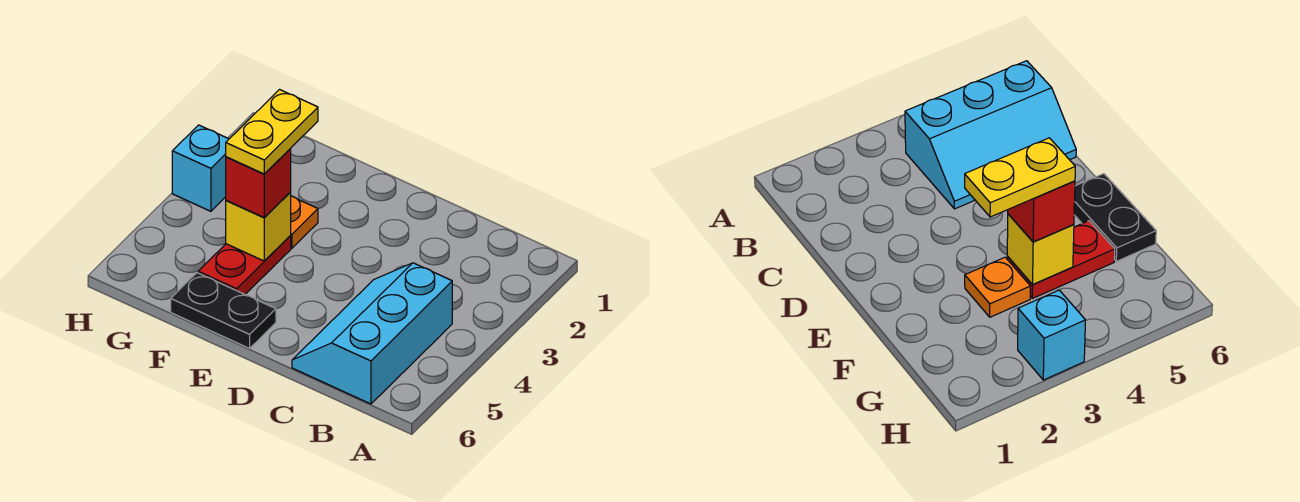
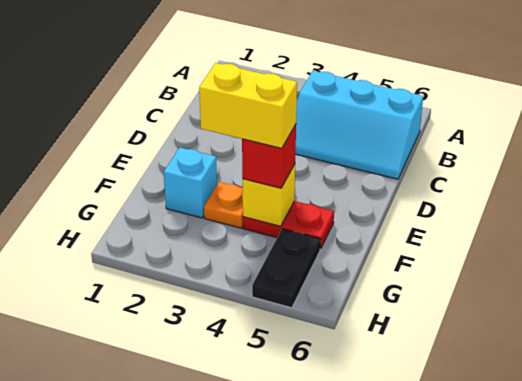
black plate E6:F6 level 1 -> black plate G5:H5 level 1
yellow plate F3:F4 level 4 -> yellow brick F3:F4 level 4
cyan brick H3 level 1 -> cyan brick F2 level 1

